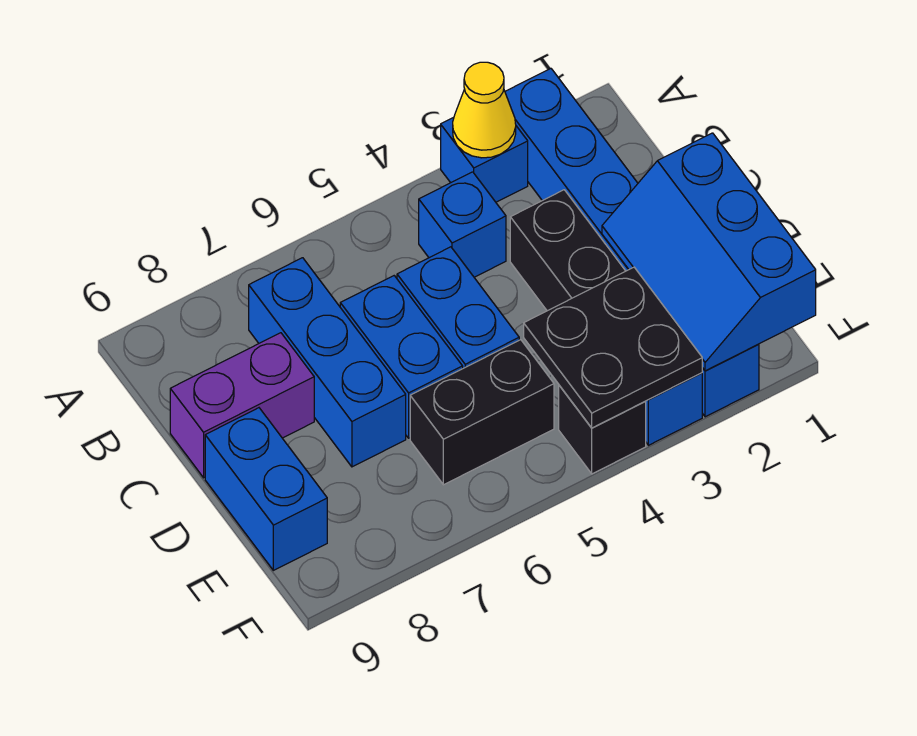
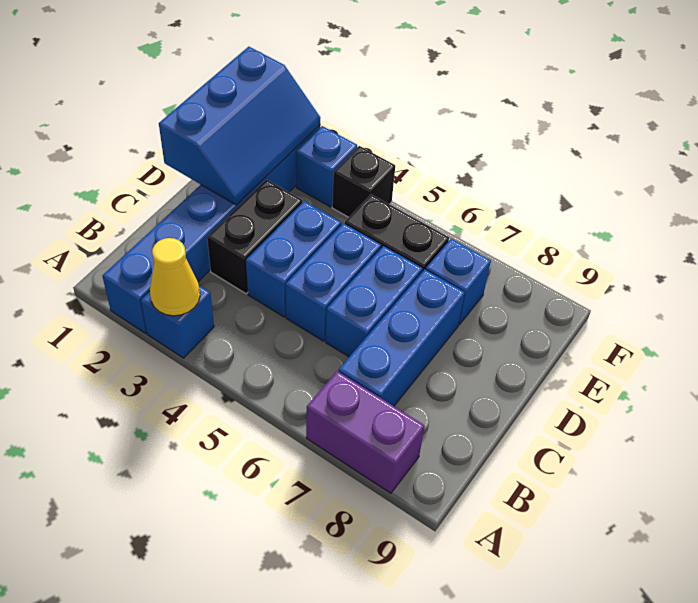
blue brick B4 level 1 -> blue brick E7 level 1
purple brick C8:C9 level 1 -> purple brick A7:A8 level 1
blue brick D9:E9 level 1 -> blue brick C4:D4 level 1
black plate E3:F4 level 2 -> none

